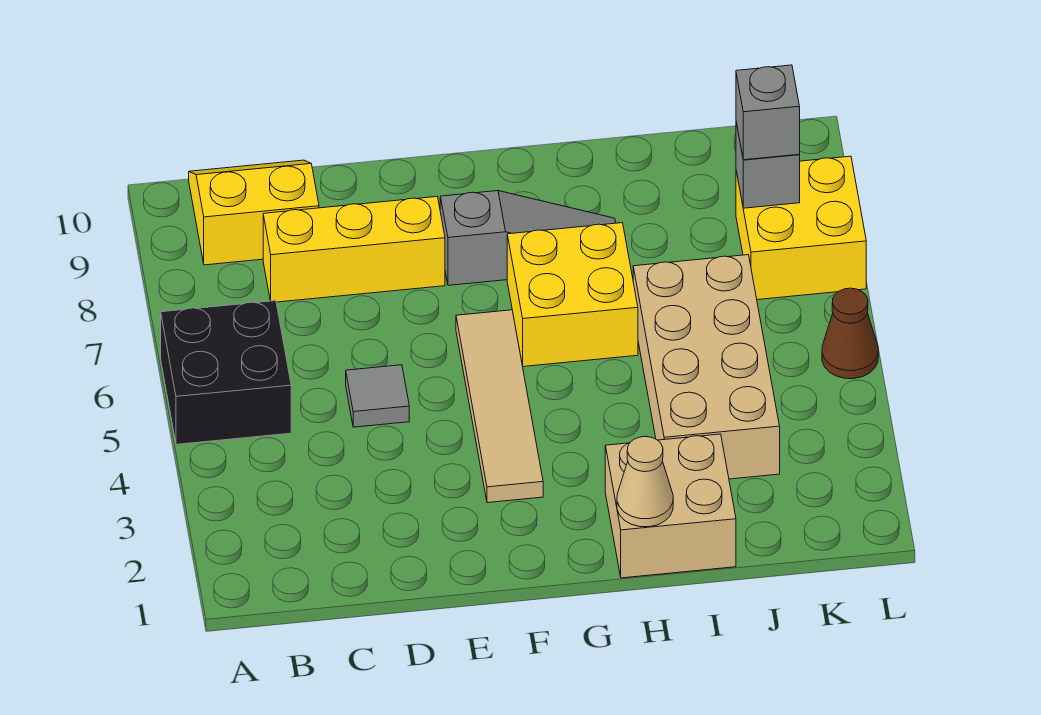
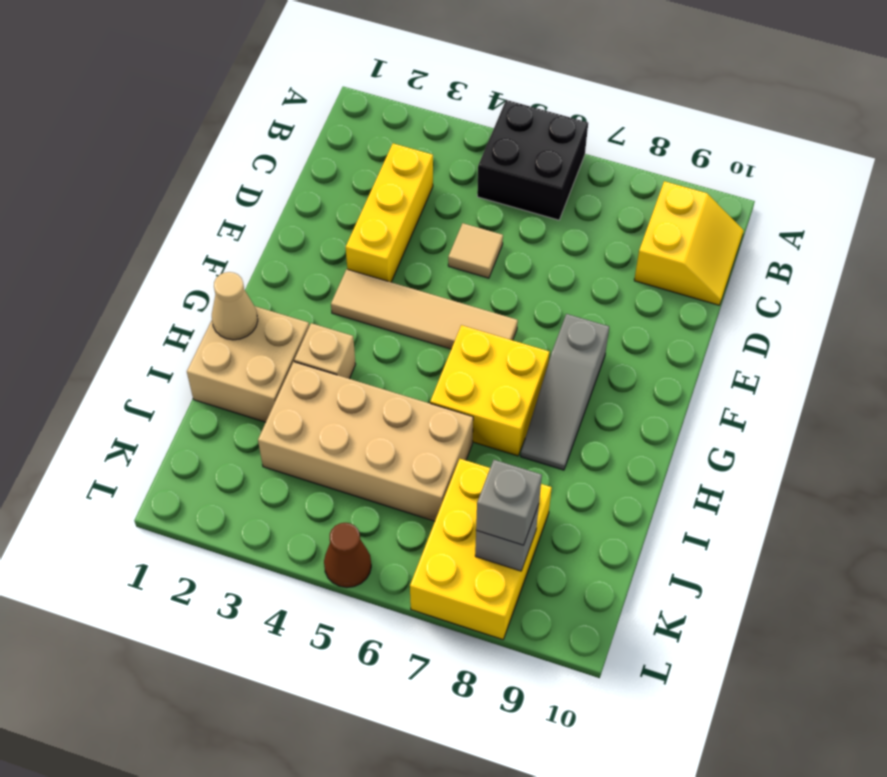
yellow brick C8:E8 level 1 -> yellow brick C3:E3 level 1
grey tile D5 level 1 -> tan tile D5 level 1
none -> tan brick H3 level 1
yellow brick K7:L8 level 1 -> yellow brick J7:L8 level 1

